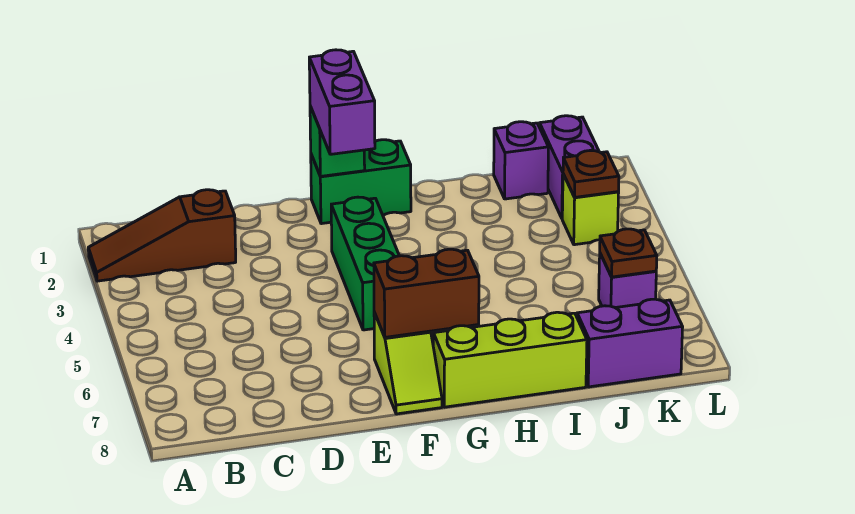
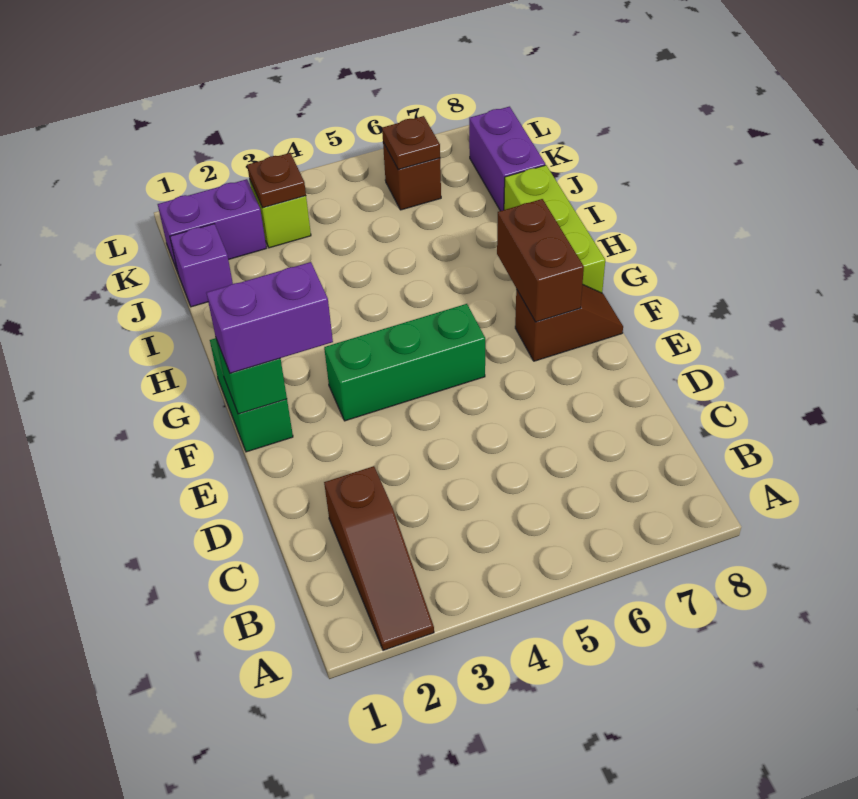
lime slope F7:F8 level 1 top 7 -> brown slope F7:F8 level 1 top 7
purple brick K6 level 1 -> brown brick K6 level 1

